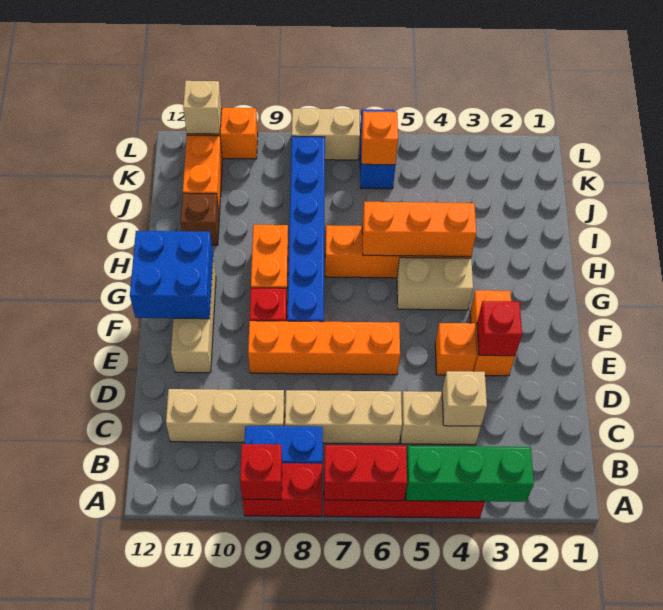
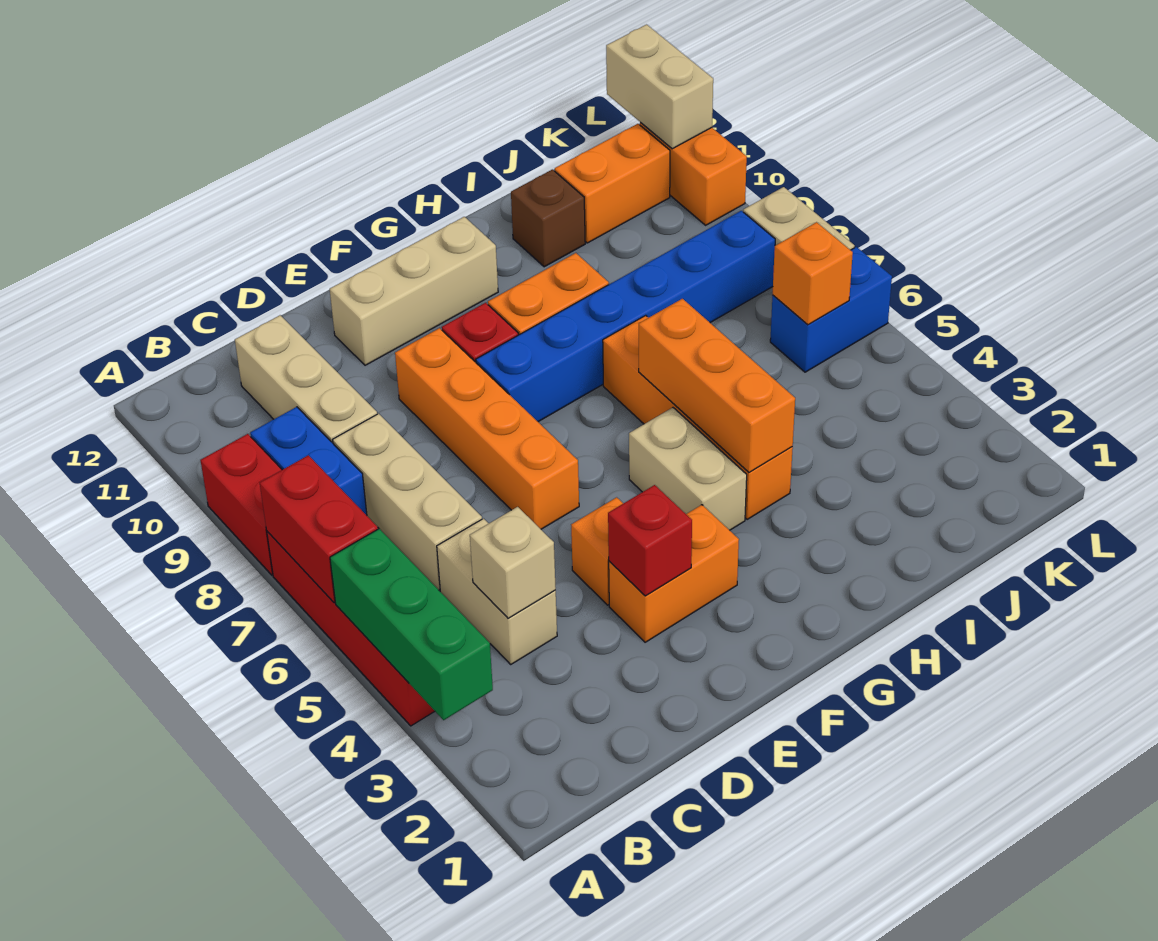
red brick A9 level 2 -> none
blue brick F11:G12 level 2 -> none
tan brick L11 level 2 -> tan brick L11:L12 level 2

